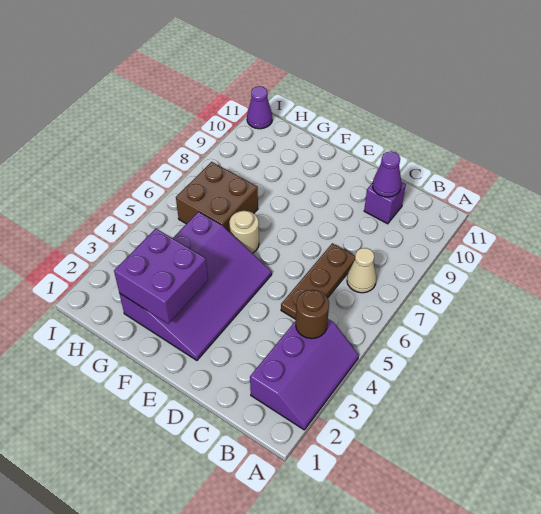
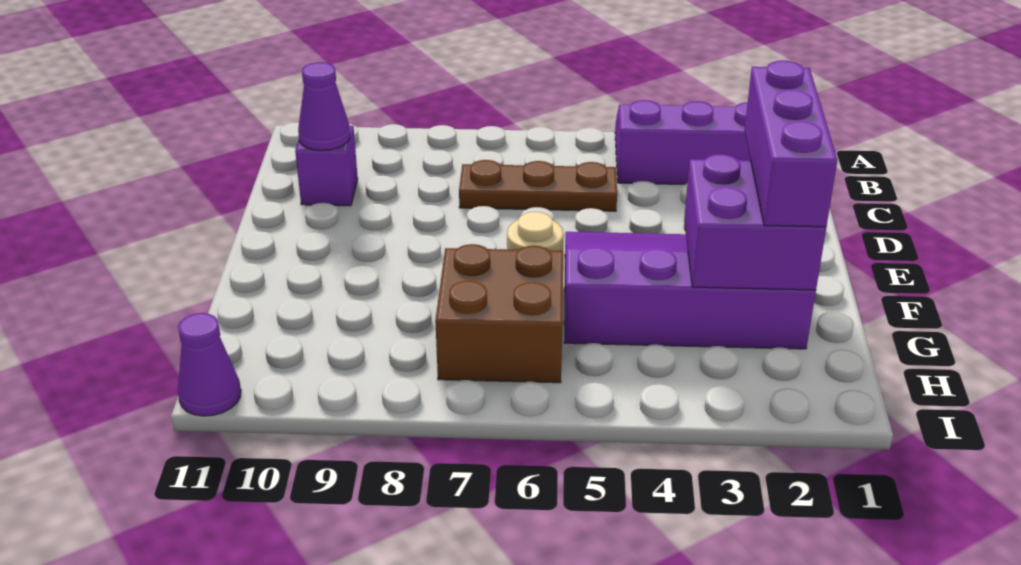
brown round brick B4 level 2 -> none
tan cone B7 level 1 -> none
none -> purple brick E2:G2 level 3

